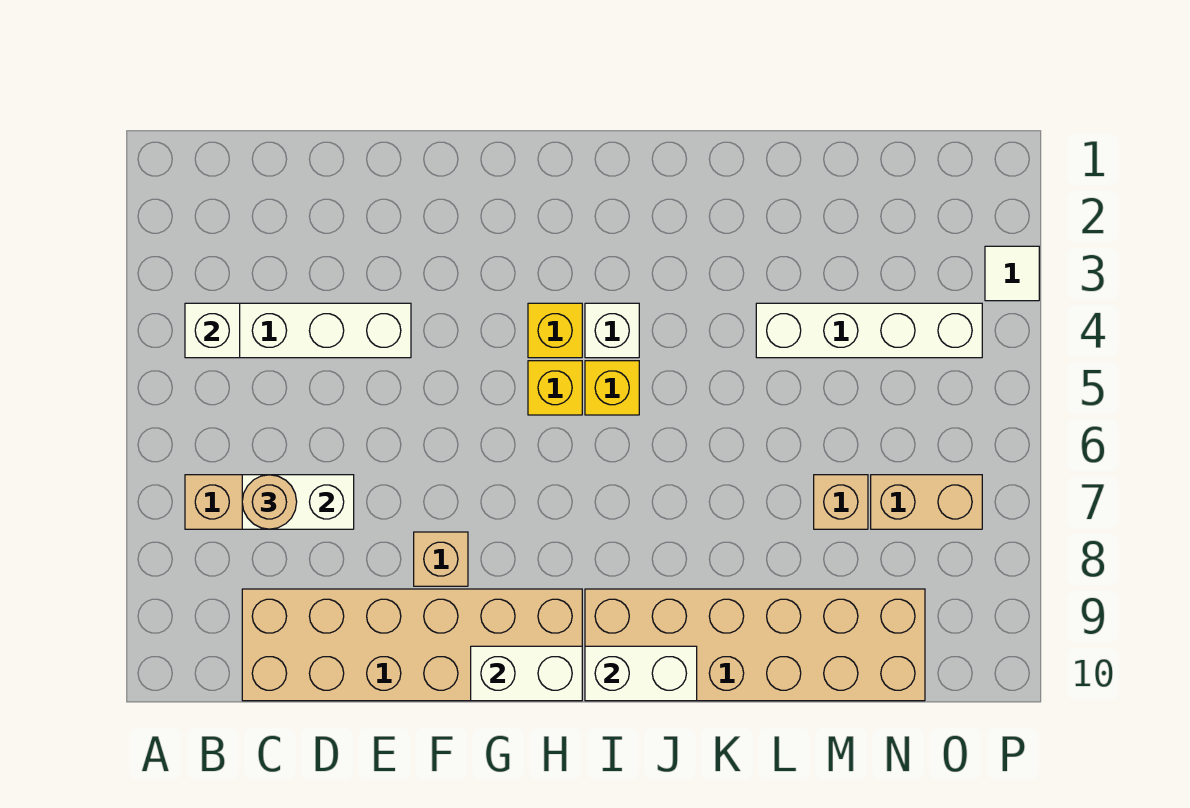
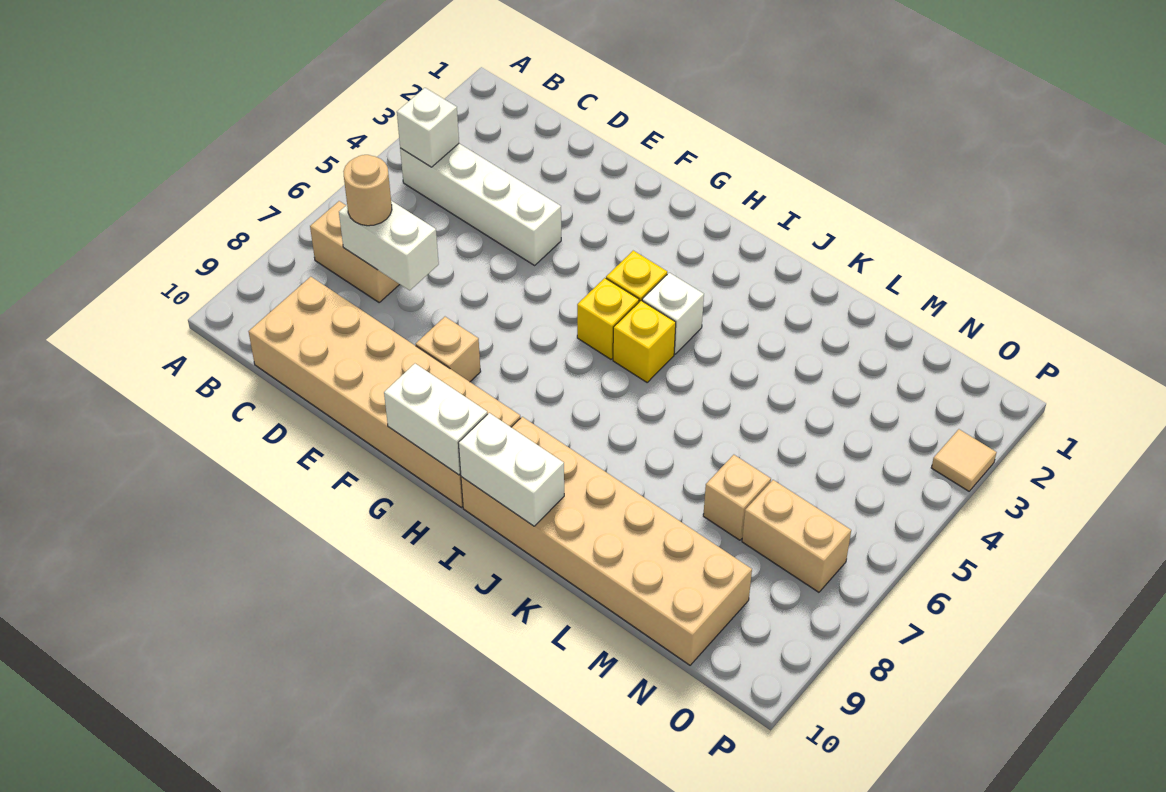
white brick L4:O4 level 1 -> none
white tile P3 level 1 -> tan tile P3 level 1

